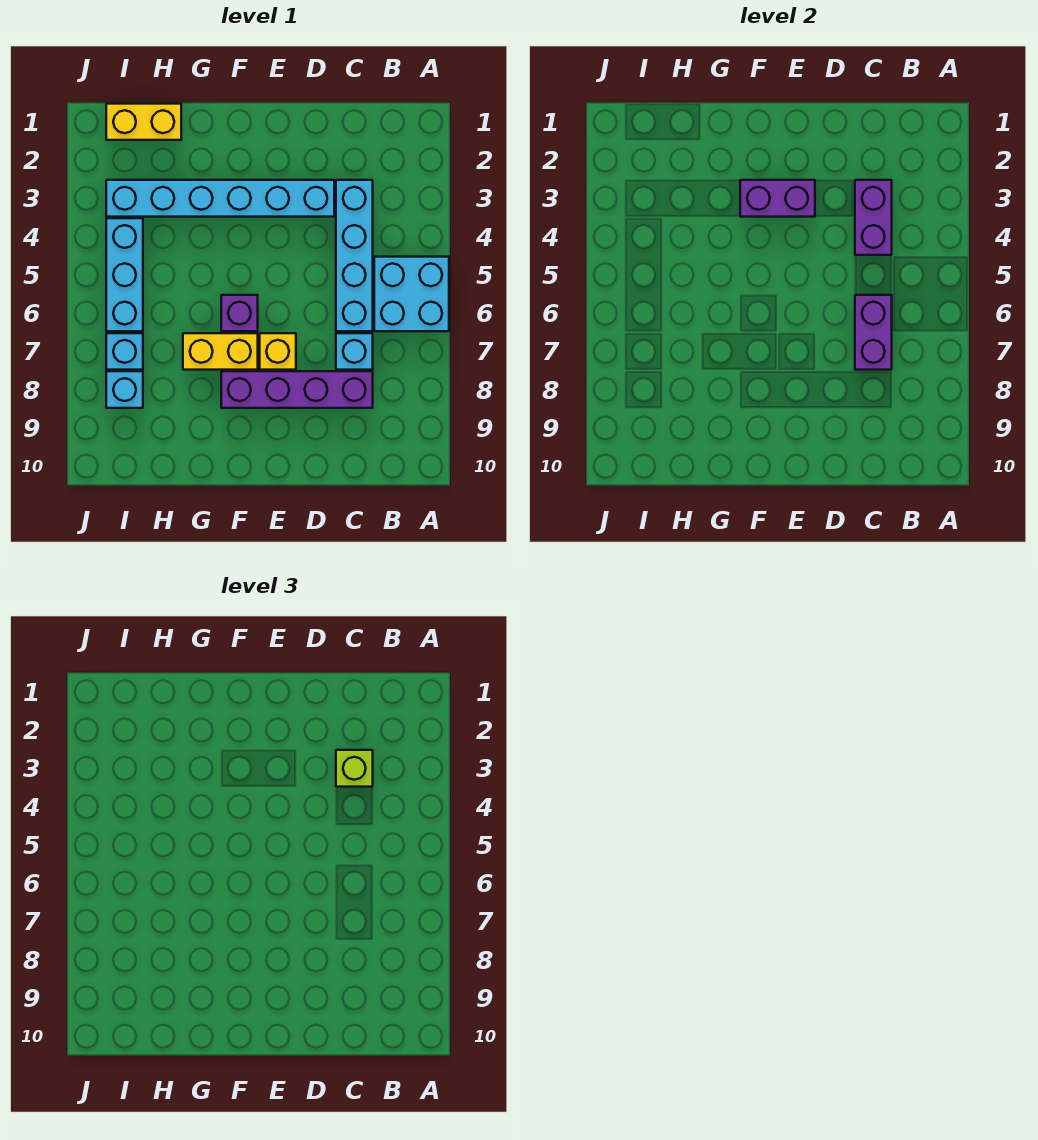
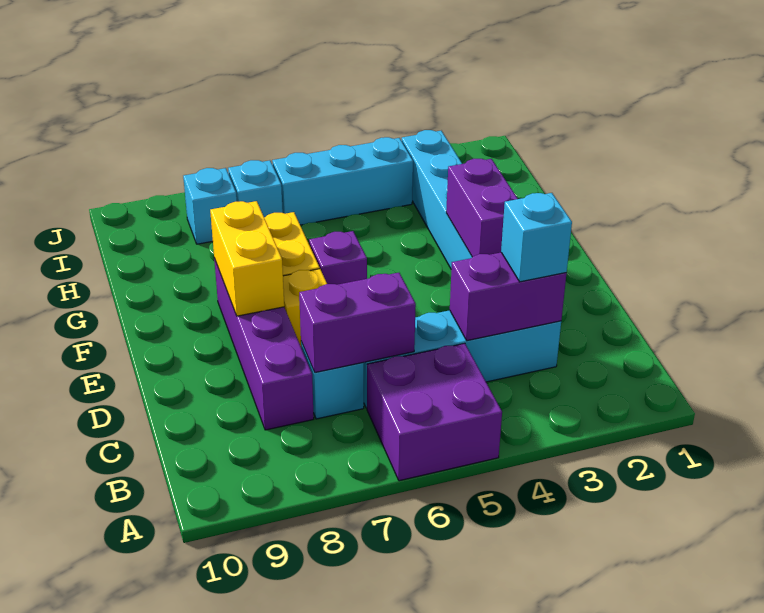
cyan brick A5:B6 level 1 -> purple brick A5:B6 level 1
lime brick C3 level 3 -> cyan brick C3 level 3
yellow brick H1:I1 level 1 -> yellow brick E8:F8 level 2

